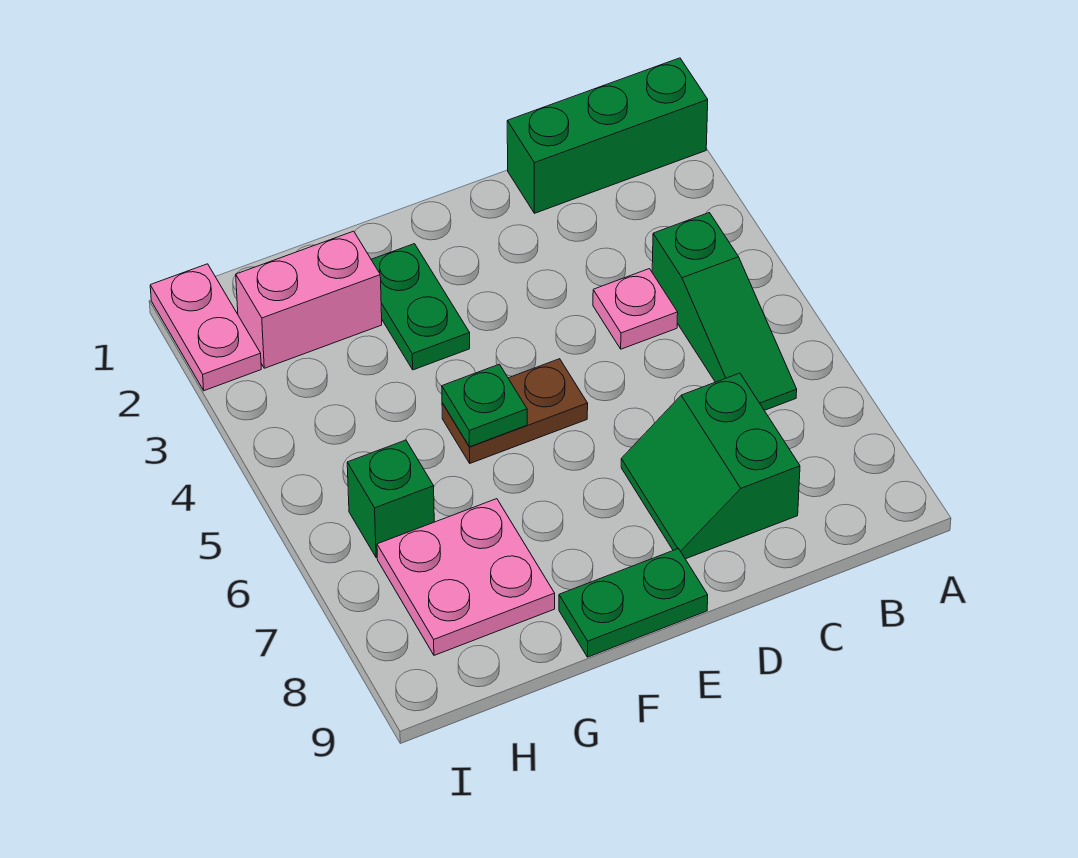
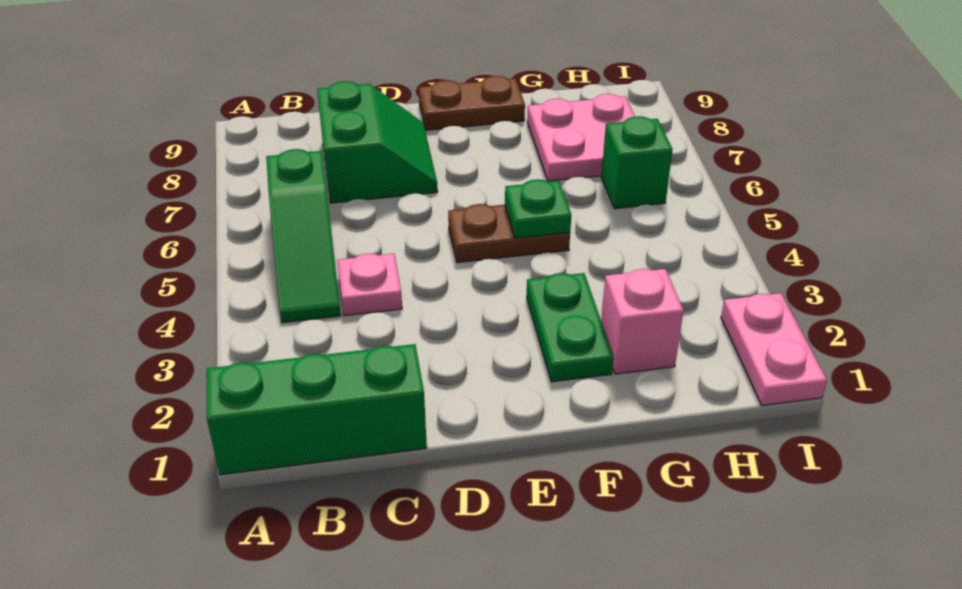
green slope B4:B6 level 1 top 4 -> green slope B4:B6 level 1 top 6
green plate E9:F9 level 1 -> brown plate E9:F9 level 1
pink brick G2:H2 level 1 -> pink brick G2 level 1

